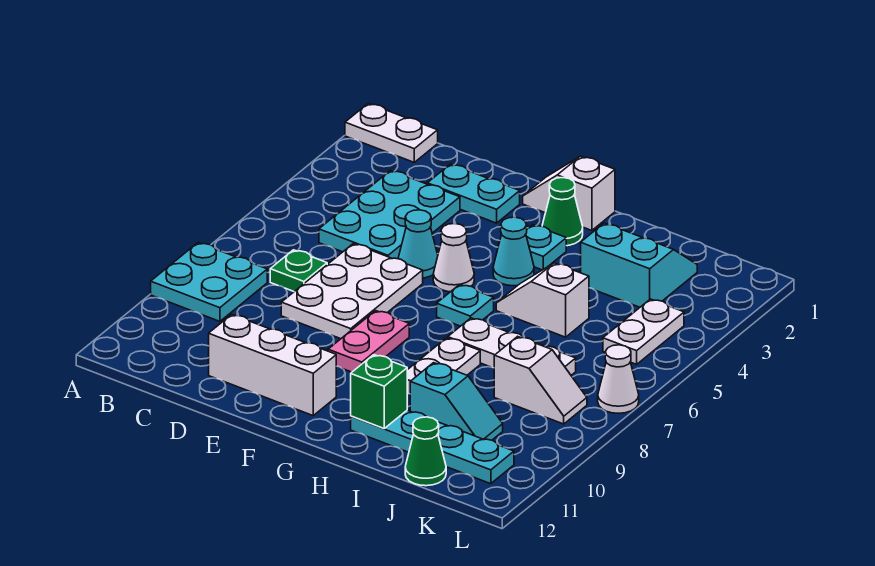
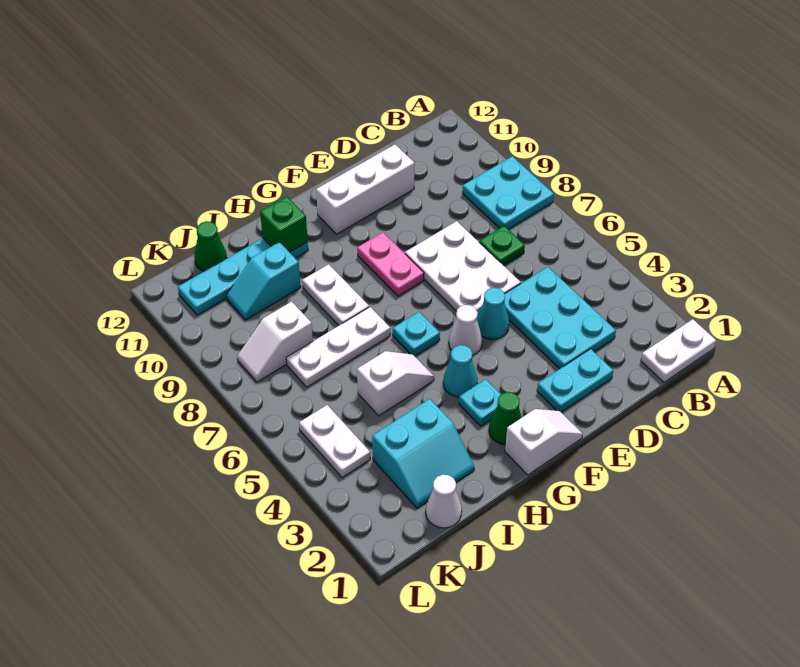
white cone L7 level 1 -> white cone J1 level 1

